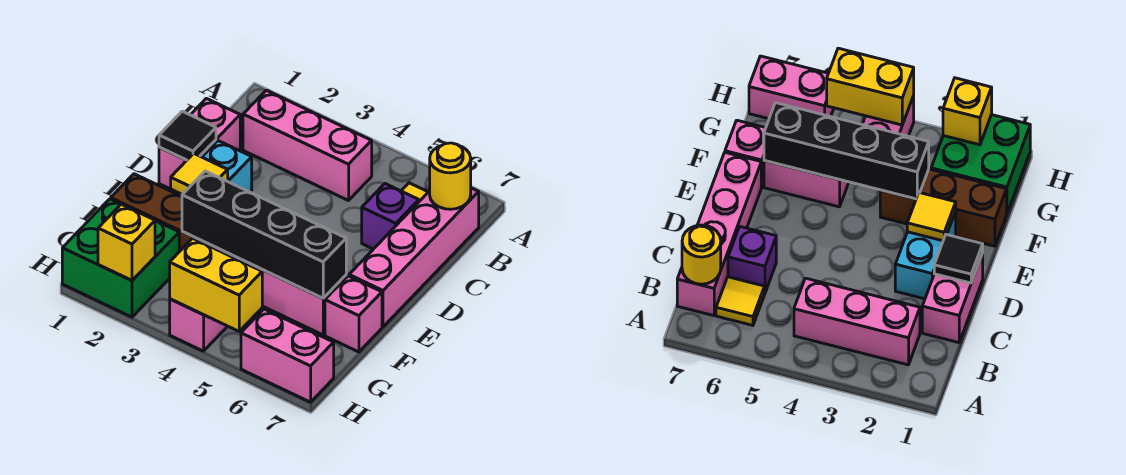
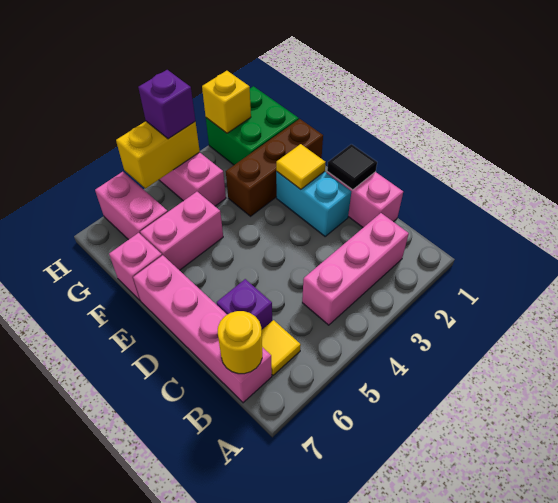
black brick F3:F6 level 2 -> none
none -> purple brick H4 level 3
pink brick H6:H7 level 1 -> pink brick G6:H6 level 1

